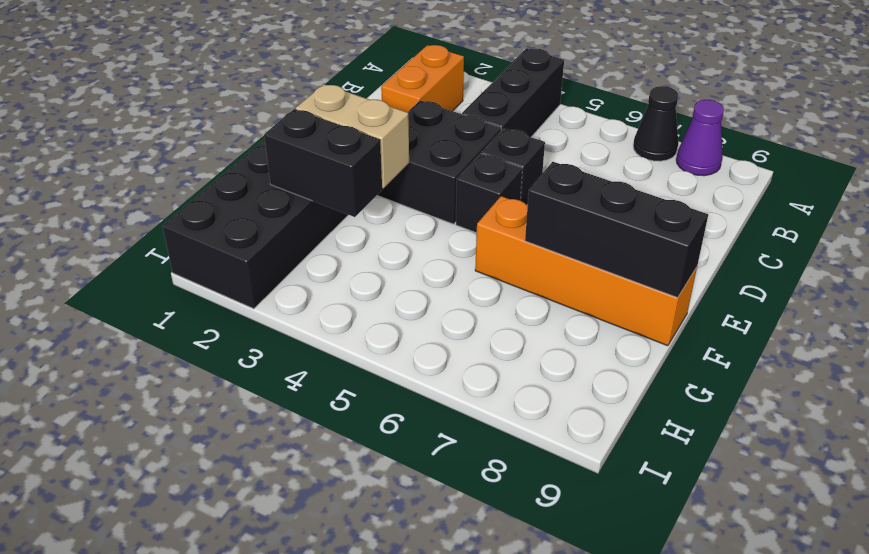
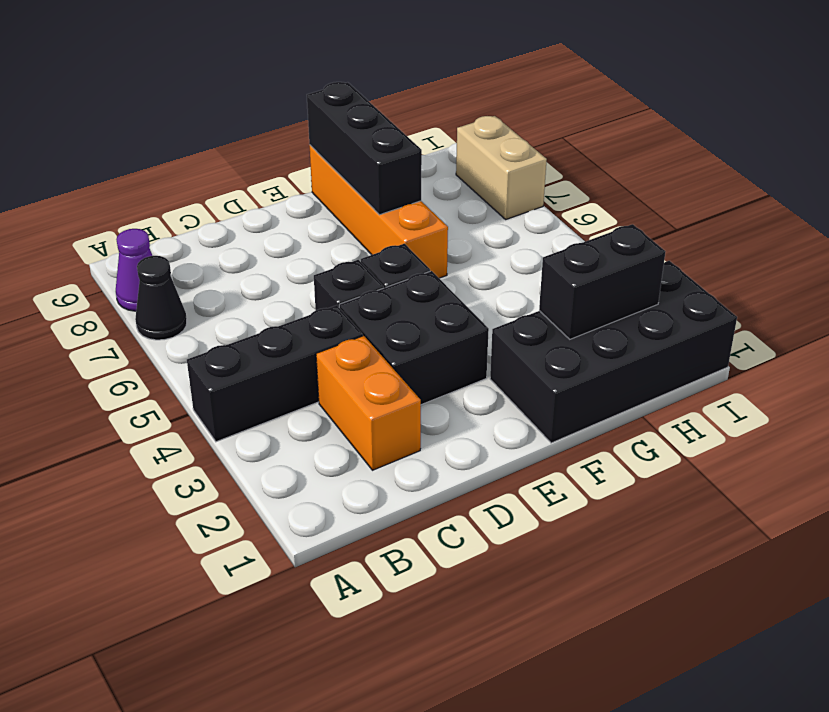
orange brick B2:C2 level 1 -> orange brick C2:C3 level 1
tan brick F2:F3 level 2 -> tan brick I7:I8 level 1
black brick G2:G3 level 2 -> black brick G2:H2 level 2

